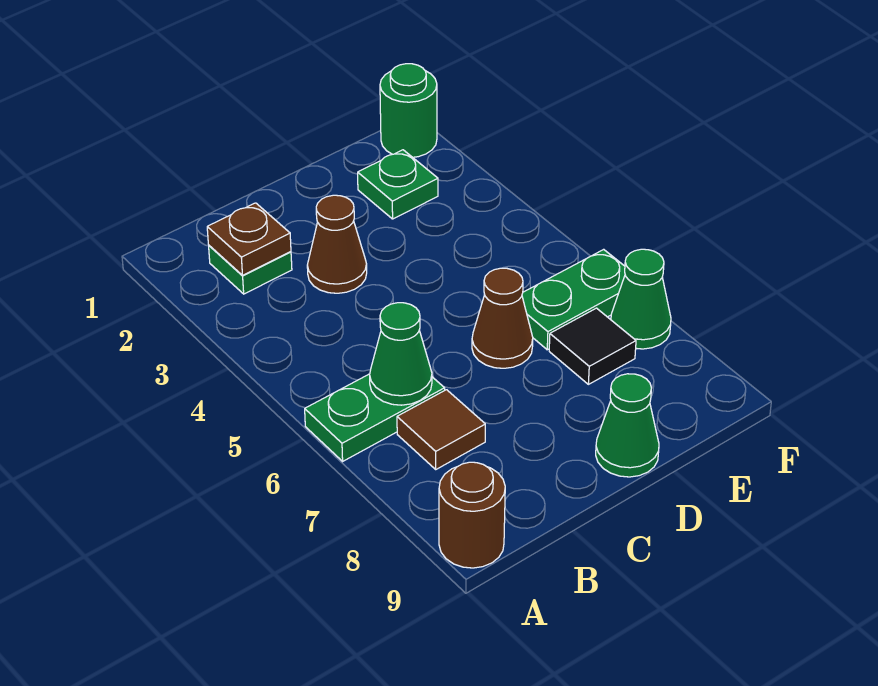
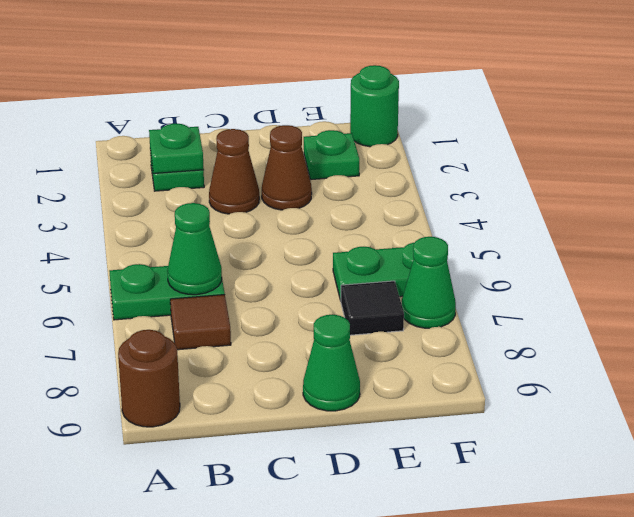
brown plate B2 level 2 -> green plate B2 level 2
brown cone D6 level 1 -> brown cone D3 level 1

